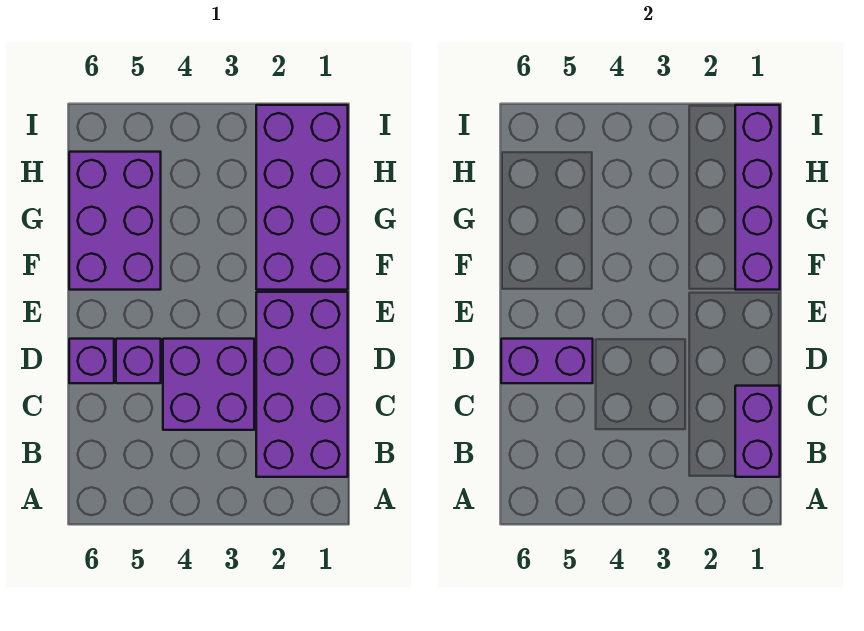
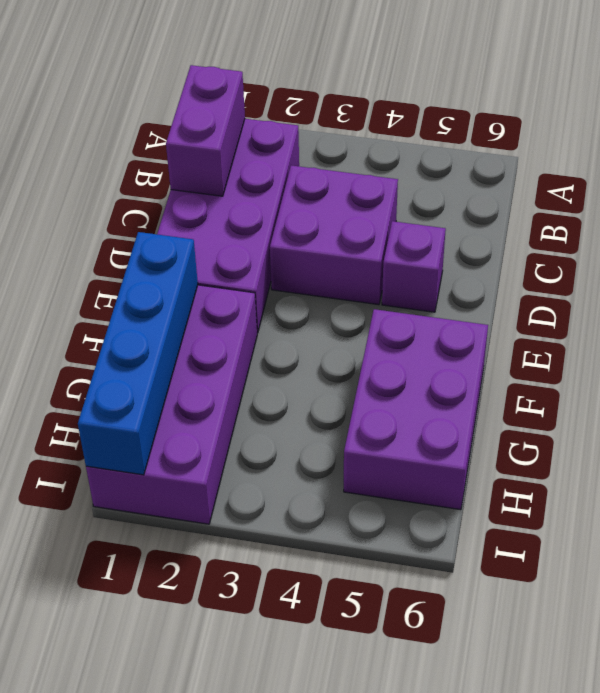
purple brick D5:D6 level 2 -> none
purple brick D6 level 1 -> none
purple brick F1:I1 level 2 -> blue brick F1:I1 level 2

